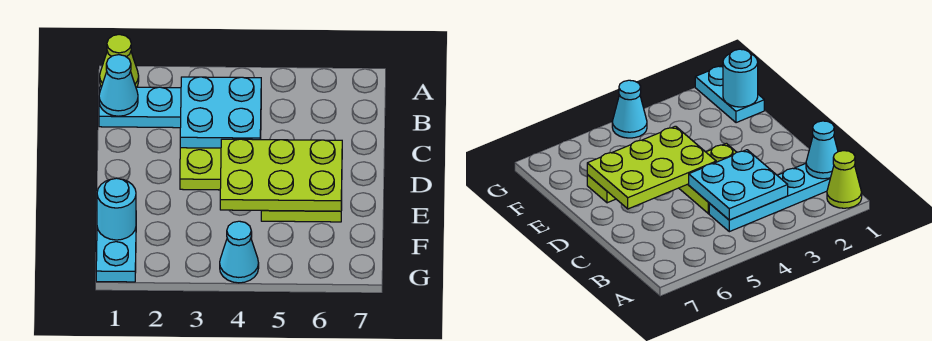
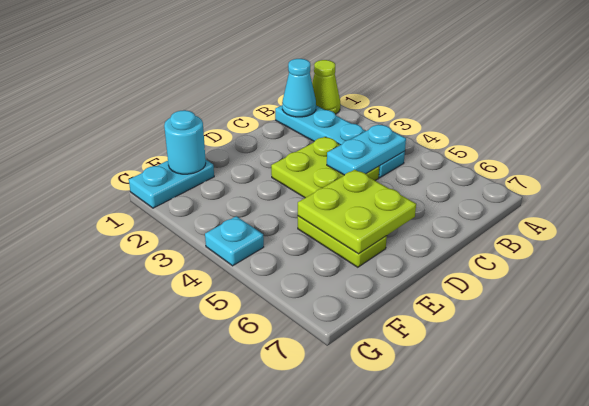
cyan plate B3:C4 level 2 -> cyan plate B4:C4 level 2
lime plate D4:E6 level 2 -> lime plate D5:E6 level 2
cyan cone G4 level 1 -> cyan plate G4 level 1

